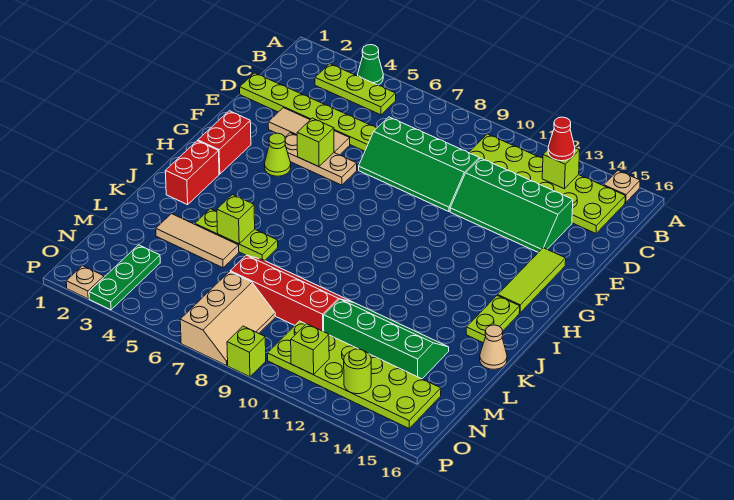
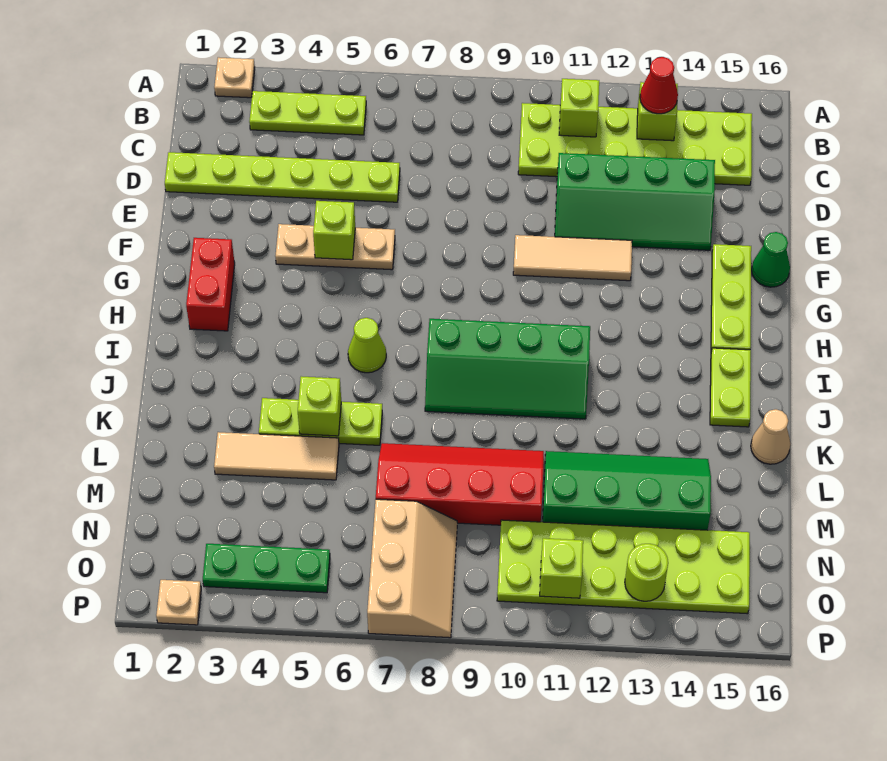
green cone A4 level 1 -> green cone F16 level 1
tan plate A15 level 1 -> tan plate A2 level 1
green slope D7:E10 level 1 top D -> green slope I8:J11 level 1 top I
tan tile E3:E5 level 1 -> tan tile F10:F12 level 1
lime tile F15:H15 level 1 -> lime plate F15:H15 level 1
lime cone G4 level 1 -> lime cone I6 level 1
red brick I2:J2 level 1 -> none
green plate N3:P3 level 1 -> green plate O3:O5 level 1
lime brick P9 level 1 -> lime brick B11 level 2

